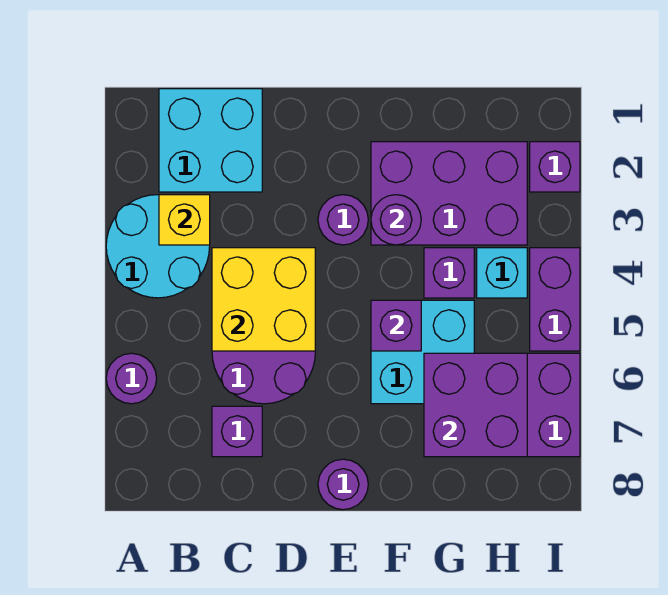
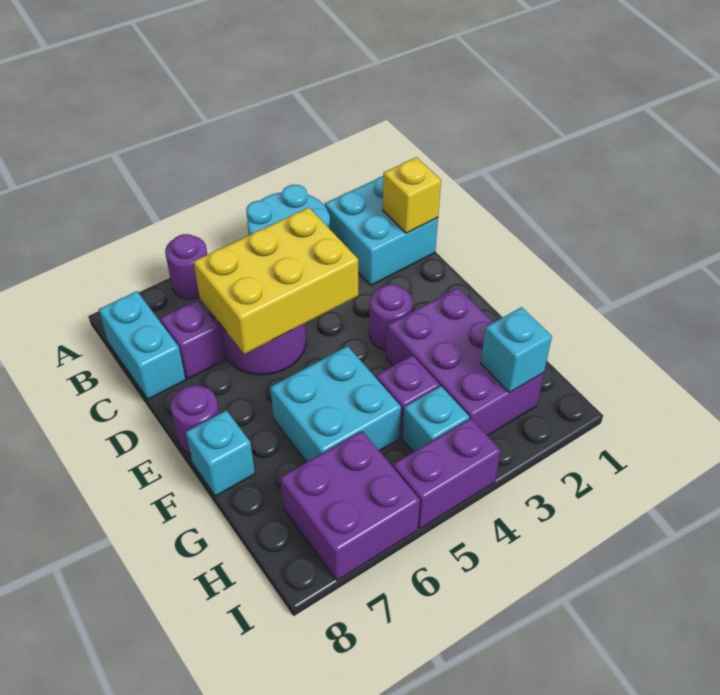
yellow brick B3 level 2 -> yellow brick C1 level 2
none -> cyan brick B8:C8 level 1
yellow brick C4:D5 level 2 -> yellow brick C4:D6 level 2
purple round brick F3 level 2 -> none
purple brick F5 level 2 -> none
none -> cyan brick F8 level 1
purple brick G6:H7 level 2 -> none
none -> cyan brick H2 level 2
purple brick I2 level 1 -> none

